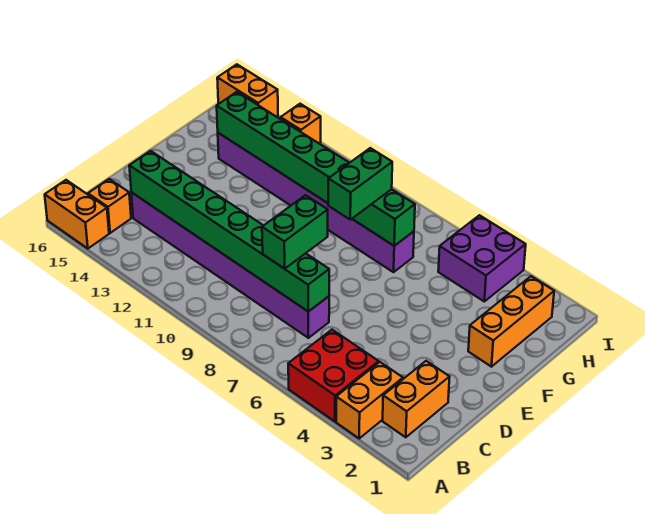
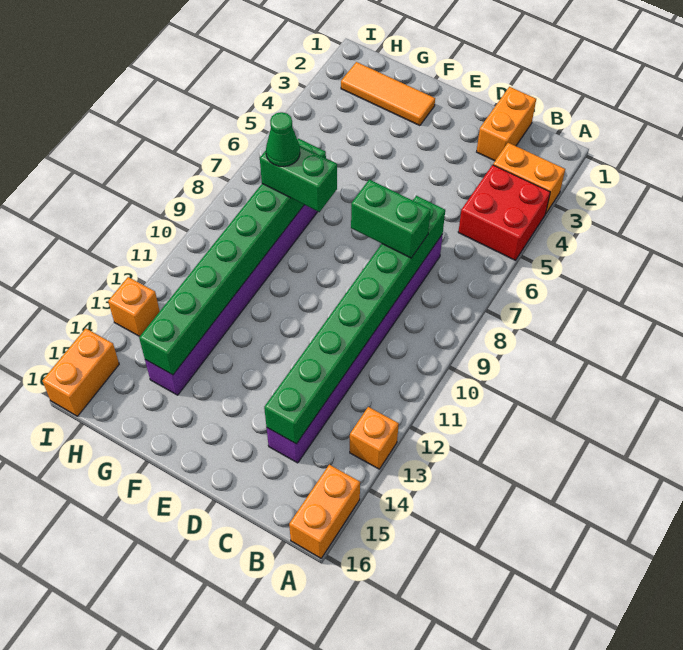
orange brick B2:C2 level 1 -> orange brick C1:C2 level 1
orange brick B15 level 1 -> orange brick A13 level 1
orange brick F2:H2 level 1 -> orange tile F2:H2 level 1
none -> green cone G8 level 4
purple brick H4:I5 level 1 -> none

